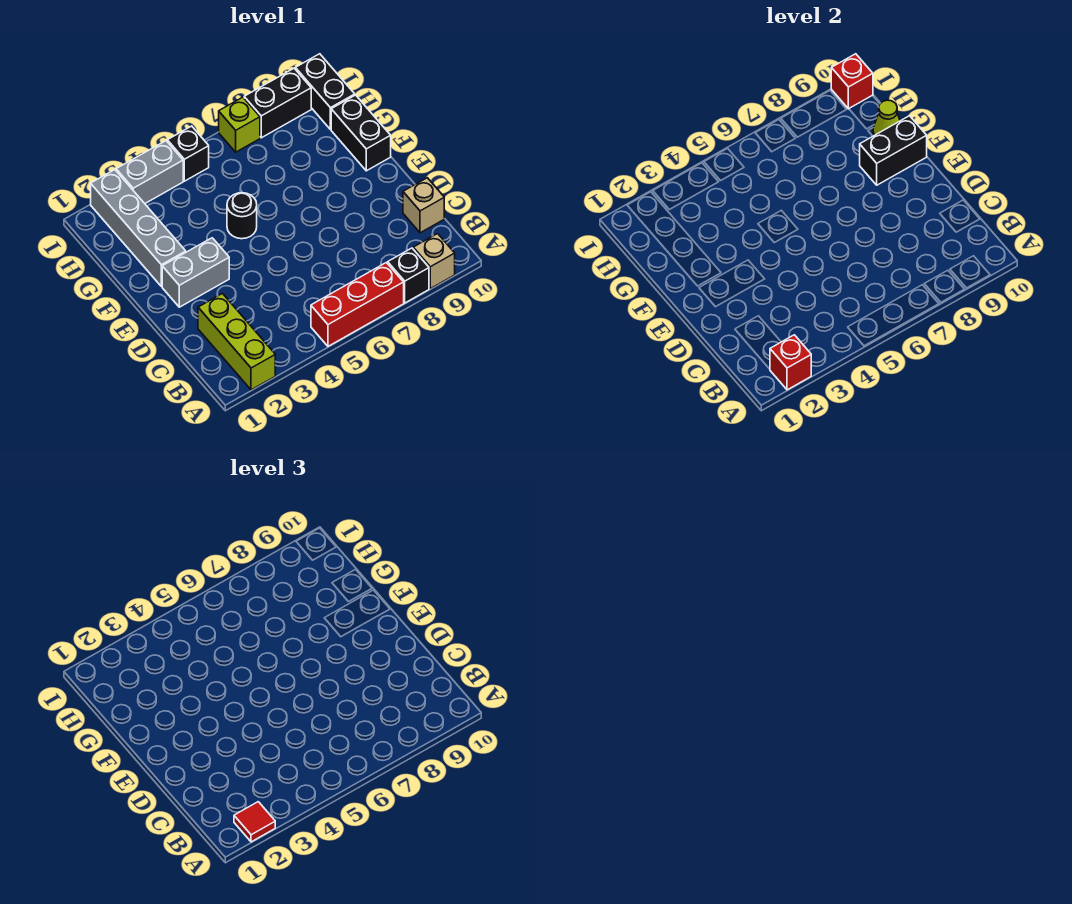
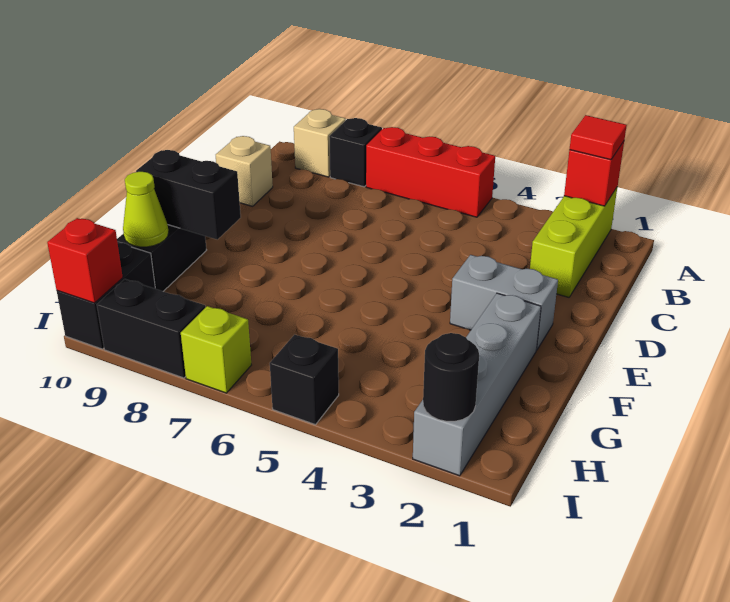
black round brick F5 level 1 -> black round brick I2 level 2
grey brick I3:I4 level 1 -> none

